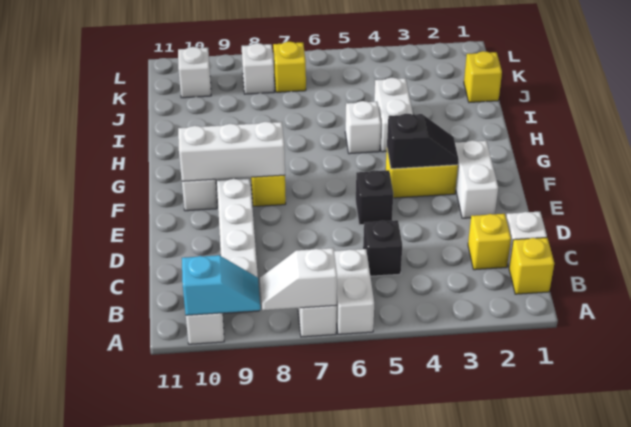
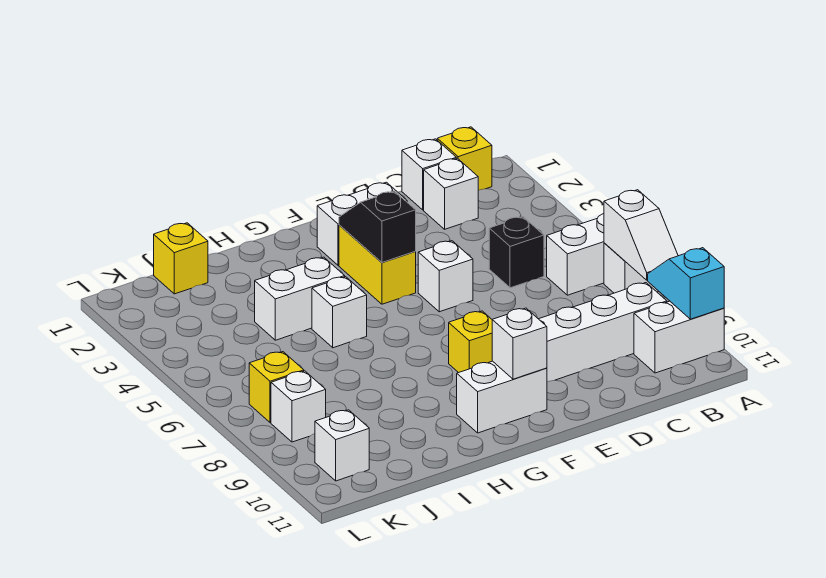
yellow brick C2 level 1 -> white brick C2 level 1
black brick E5 level 1 -> white brick E5 level 1
white brick F8:F10 level 2 -> white brick F10 level 2

